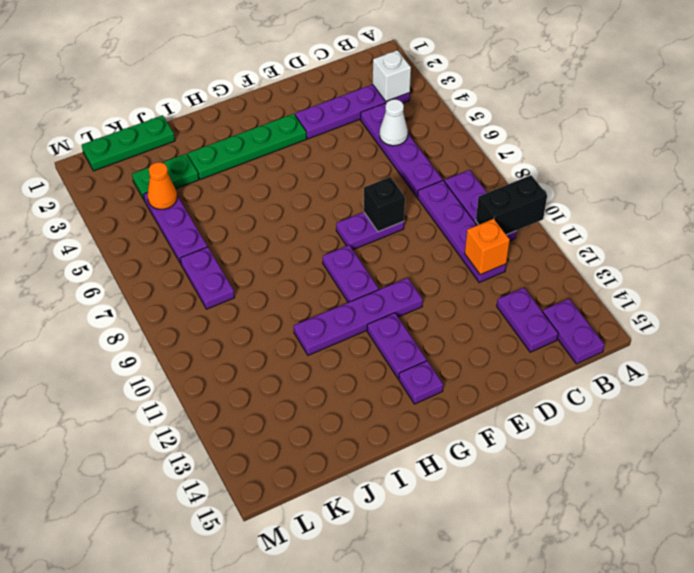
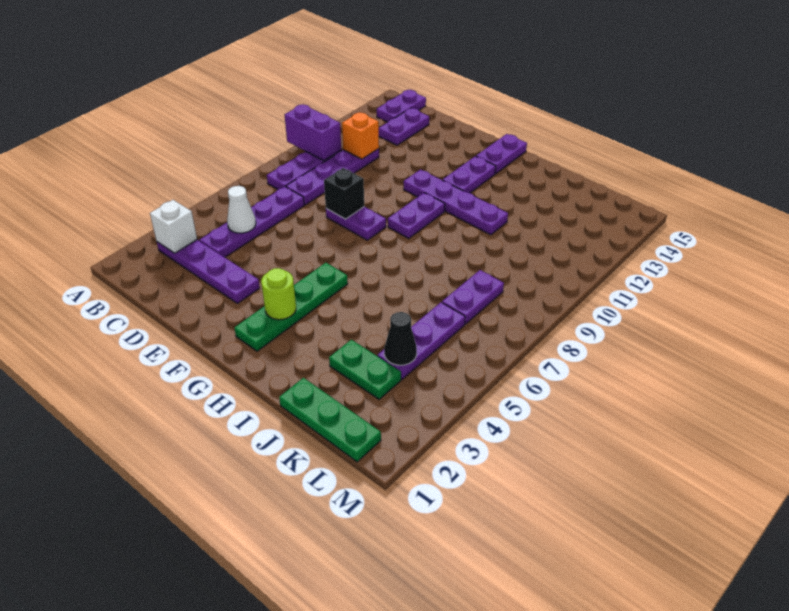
black brick A10:B10 level 2 -> purple brick A10:B10 level 2
green plate F3:I3 level 1 -> green plate G2:G5 level 1
none -> lime round brick G3 level 2
purple plate G14 level 1 -> purple plate G14:G15 level 1
orange cone K4 level 2 -> black cone K4 level 2

